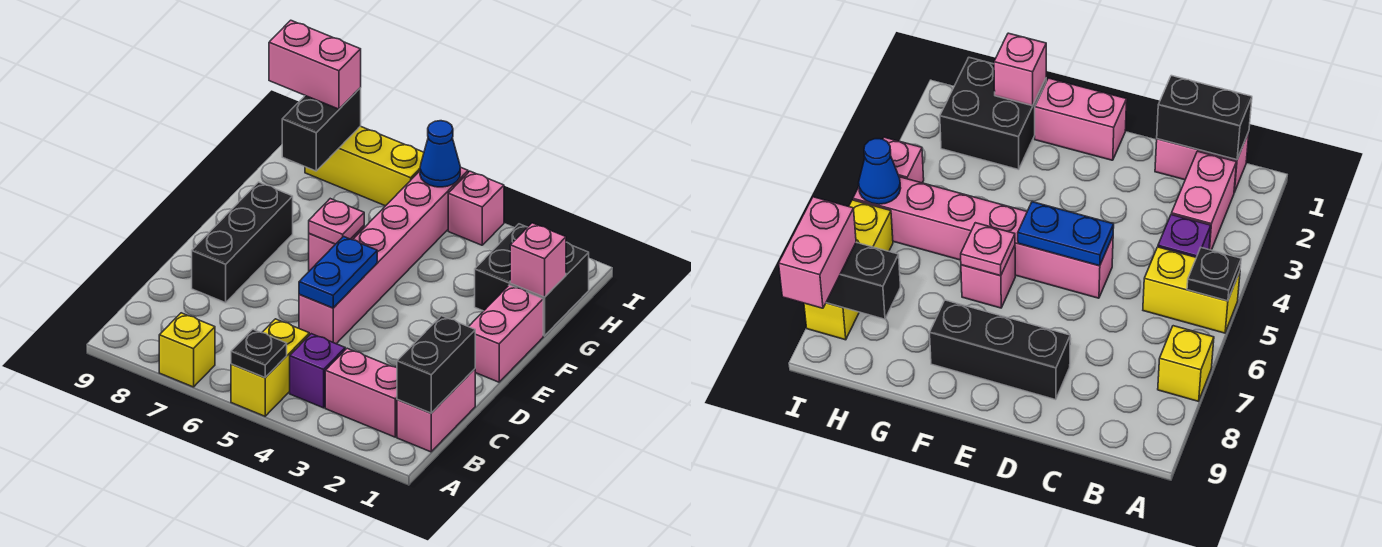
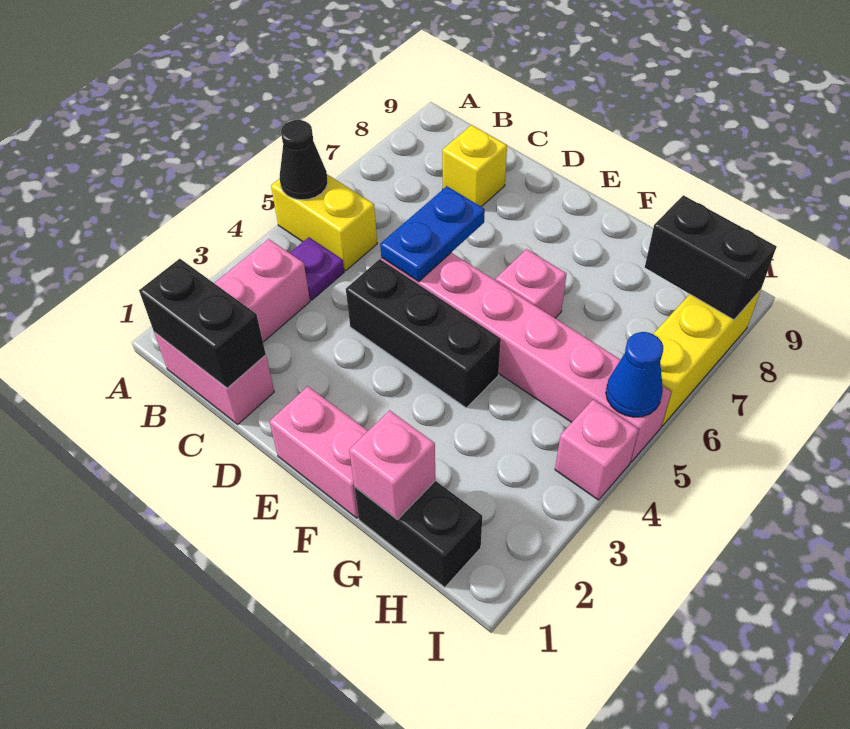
black plate A5 level 2 -> black cone A5 level 2
yellow brick A7 level 1 -> yellow brick C8 level 1
purple brick B4 level 1 -> purple plate B4 level 1
blue plate D5:E5 level 2 -> blue plate D5:D6 level 2
black brick D8:F8 level 1 -> black brick D4:F4 level 1
pink plate F6 level 2 -> none
black brick G1:H2 level 1 -> black brick G1:H1 level 1
pink brick I8:I9 level 3 -> none

